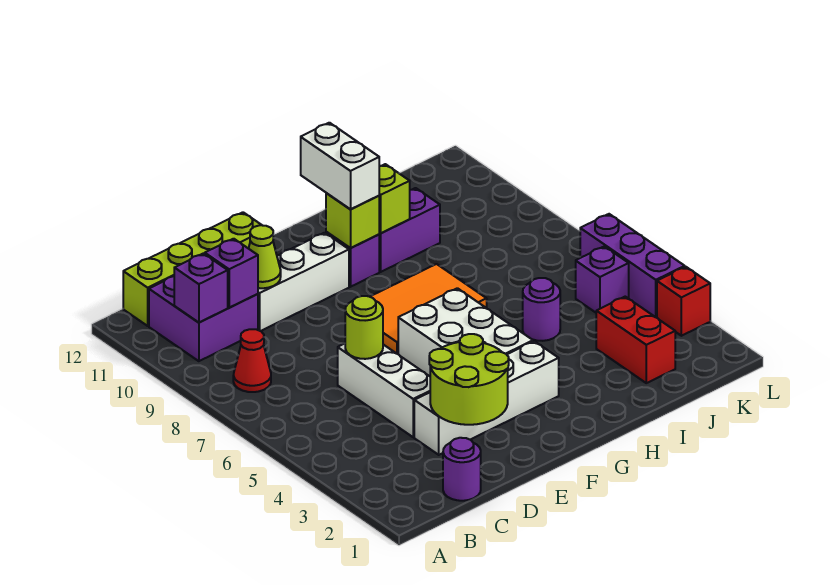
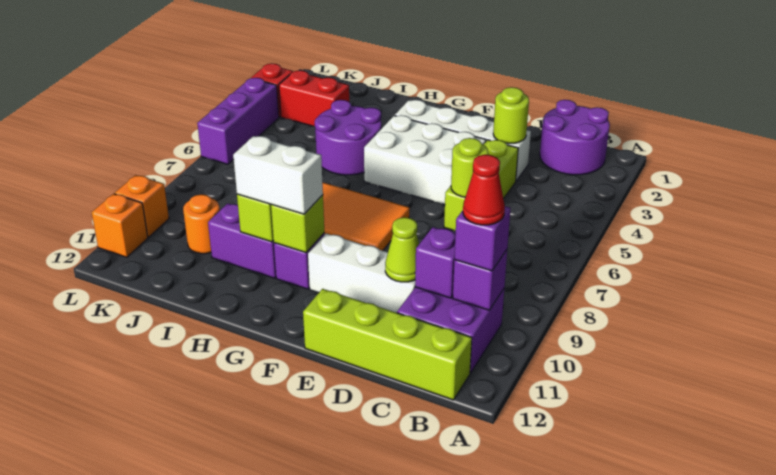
red cone B8 level 1 -> red cone B10 level 4
purple round brick C1 level 1 -> purple round brick B1:C2 level 1
lime round brick D2:E3 level 2 -> lime round brick D3 level 2
white brick D4:D6 level 1 -> lime brick D4:D6 level 1
white brick F4:G6 level 1 -> white brick E4:G5 level 1
white brick G10:G11 level 3 -> white brick G10:H10 level 3
purple round brick I5 level 1 -> purple round brick H4:I5 level 1
red brick J2:J3 level 1 -> red brick J3:K3 level 1
none -> orange round brick J10 level 1
purple brick K5 level 1 -> purple brick B10 level 3
none -> orange brick L10 level 1
none -> orange brick L11 level 1

